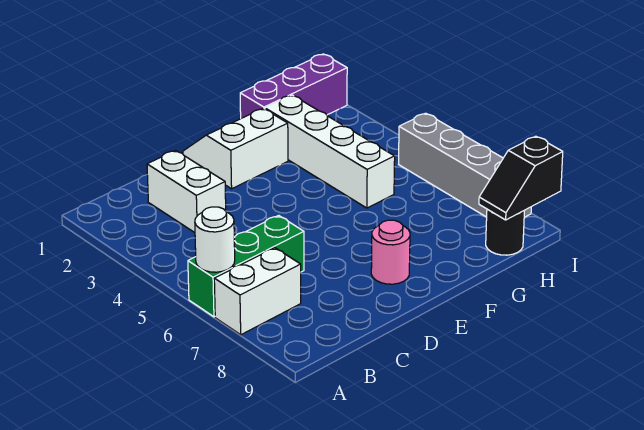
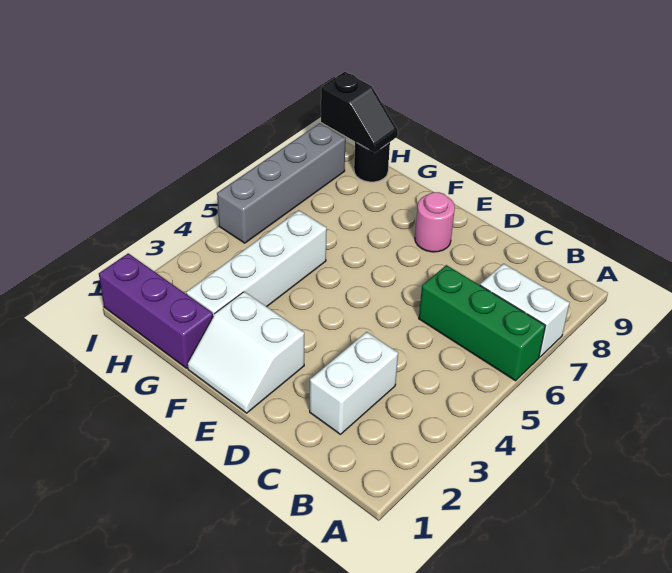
white round brick A6 level 2 -> none

